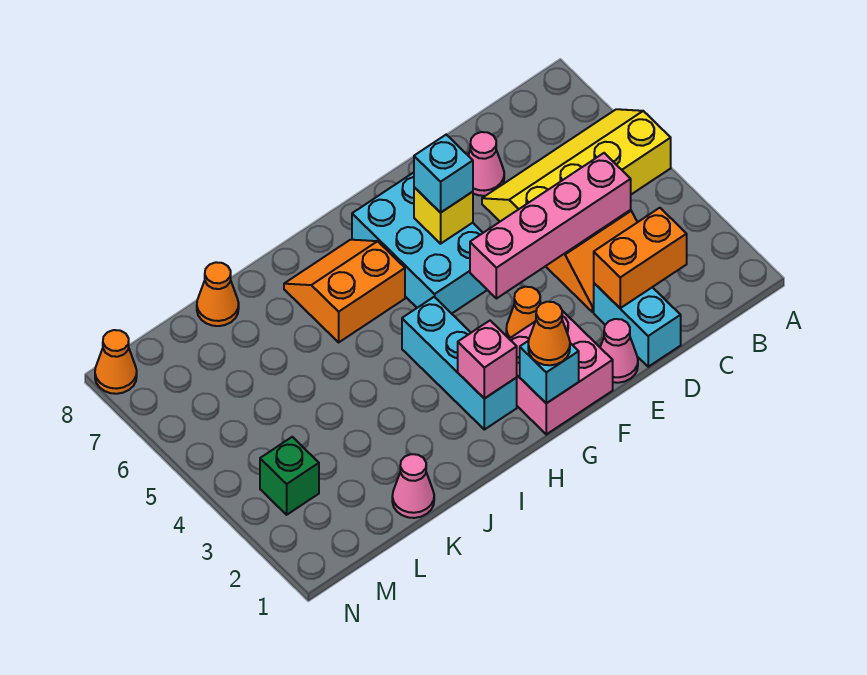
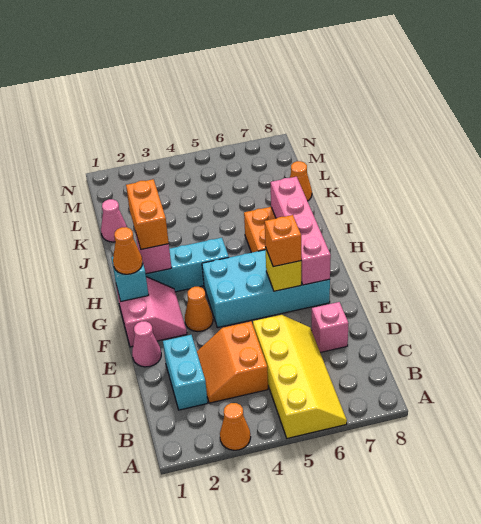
orange brick C2:D2 level 2 -> orange brick H2:I2 level 3
pink brick C4:F4 level 2 -> pink brick F7:I7 level 2
cyan brick D1:D2 level 1 -> cyan brick C2:D2 level 1
pink cone D7 level 1 -> pink brick D7 level 1
pink brick F1:G2 level 1 -> pink slope F1:G2 level 1 top 1
cyan brick F5:G7 level 1 -> cyan brick F4:G7 level 1
cyan brick F6 level 3 -> orange brick F6 level 3
green brick M3 level 1 -> none
orange cone N8 level 1 -> orange cone A3 level 1

